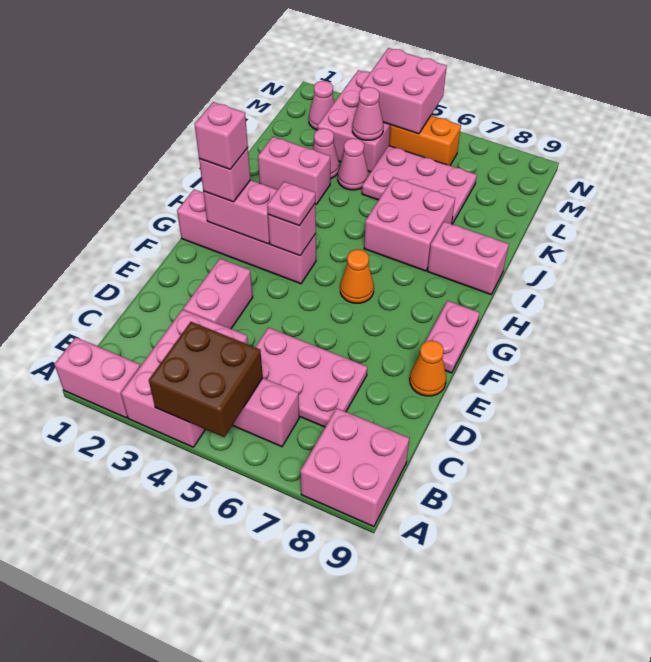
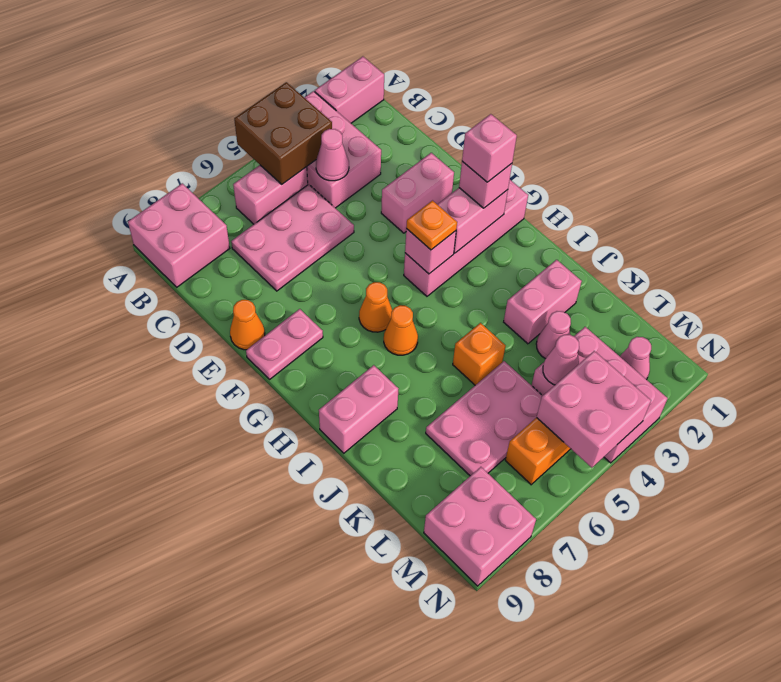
pink brick D3:E3 level 1 -> pink brick E2:E3 level 1
pink plate F9:G9 level 1 -> pink plate F8:F9 level 1
pink plate G4 level 3 -> orange plate G4 level 3
none -> orange cone H6 level 1
pink brick I6:J7 level 1 -> pink brick M8:N9 level 1
none -> orange brick J5 level 1
pink cone K4 level 1 -> pink cone C4 level 2

